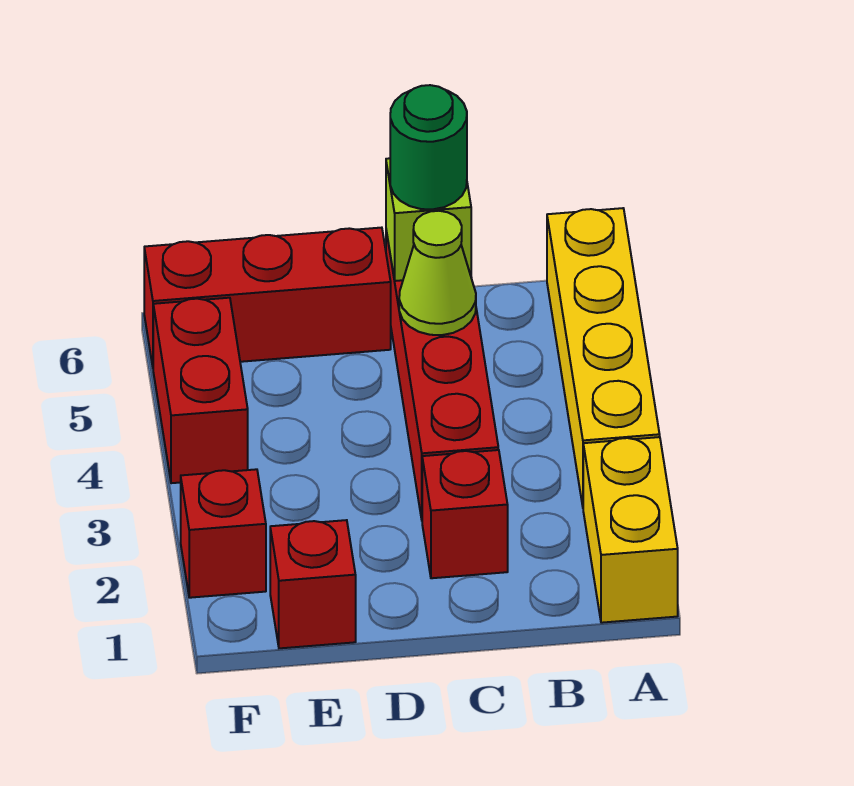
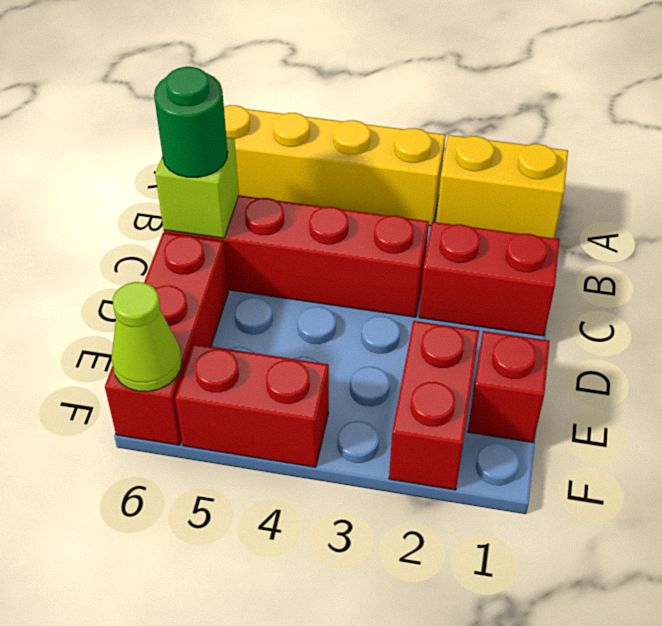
red brick C2 level 1 -> red brick C1:C2 level 1
lime cone C5 level 2 -> lime cone F6 level 2
red brick F2 level 1 -> red brick E2:F2 level 1

